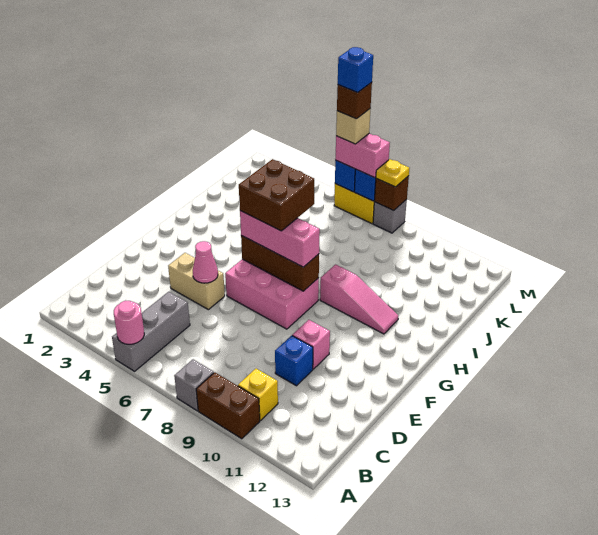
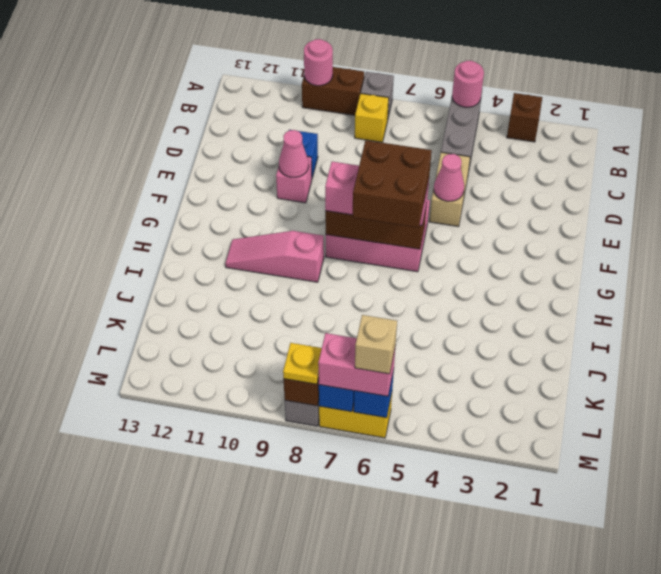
none -> pink round brick A10 level 2
yellow brick B10 level 1 -> yellow brick B8 level 1
tan brick E4:E5 level 1 -> tan brick D5:E5 level 1
none -> pink cone E10 level 2
brown brick M6 level 5 -> brown brick A3 level 1
blue brick M6 level 6 -> none

